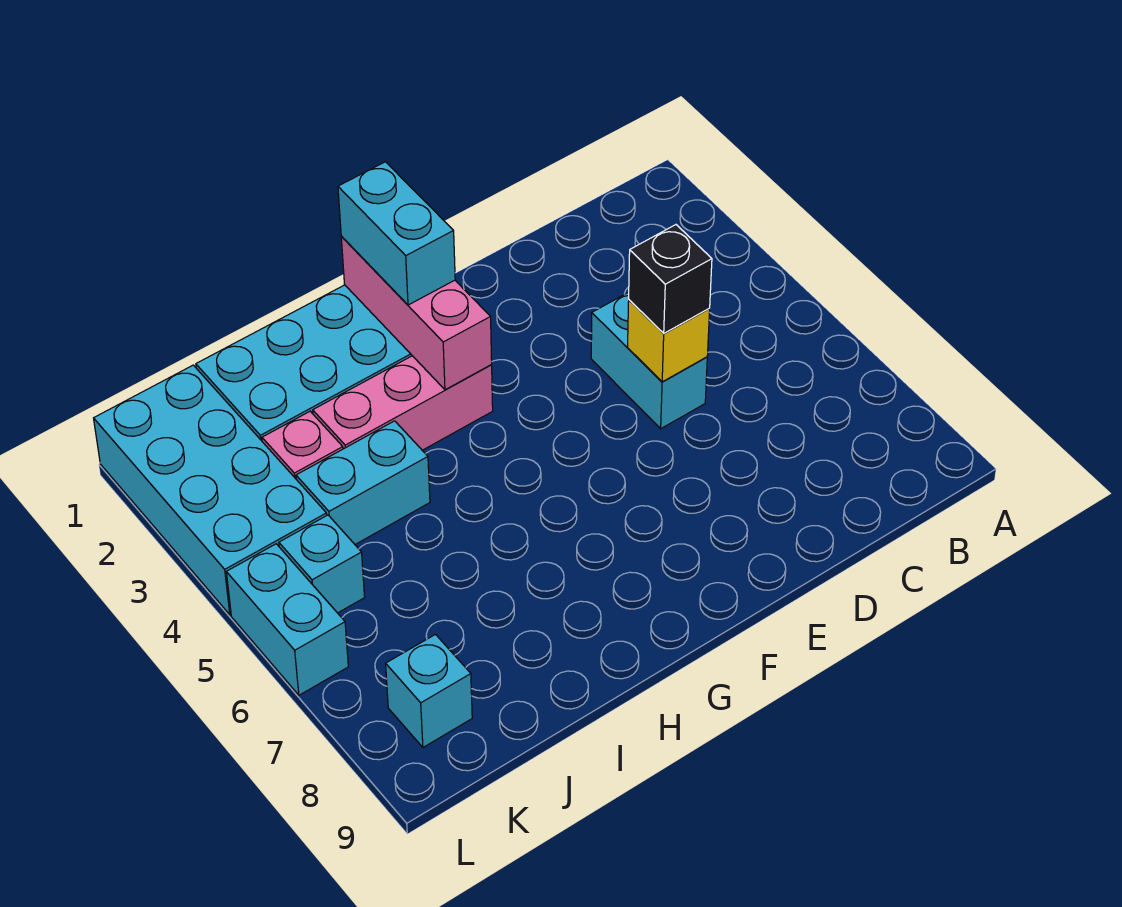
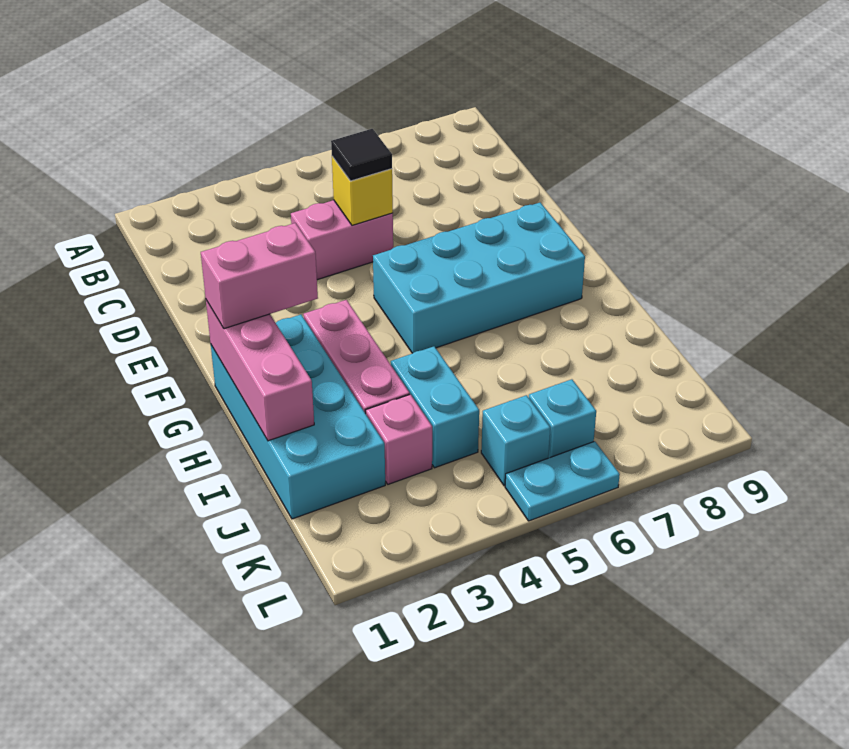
cyan brick D4:D5 level 1 -> pink brick D4:D5 level 1
black brick D5 level 3 -> black tile D5 level 3
pink brick G1:G3 level 2 -> pink brick G1:I1 level 2
cyan brick G1:G2 level 3 -> pink brick G1:G2 level 3
cyan brick K1:L4 level 1 -> cyan brick F5:G8 level 1
cyan brick K8 level 1 -> cyan brick K6 level 1
cyan brick L5:L6 level 1 -> cyan plate L5:L6 level 1

